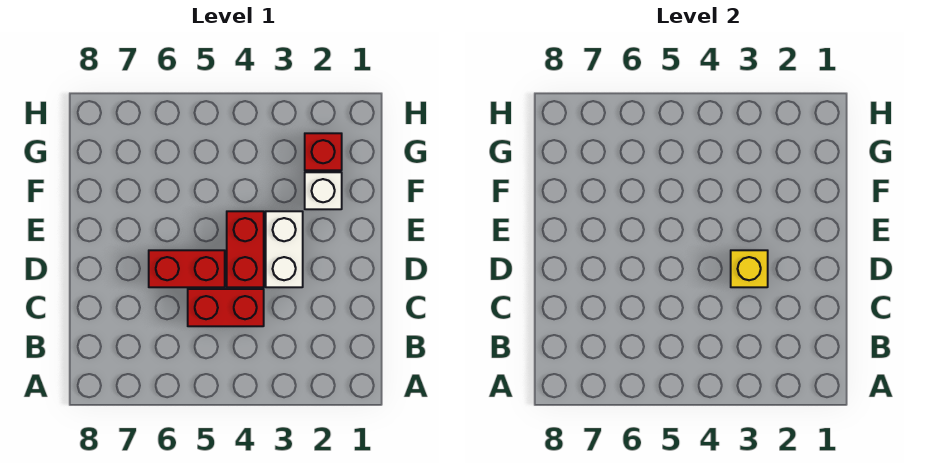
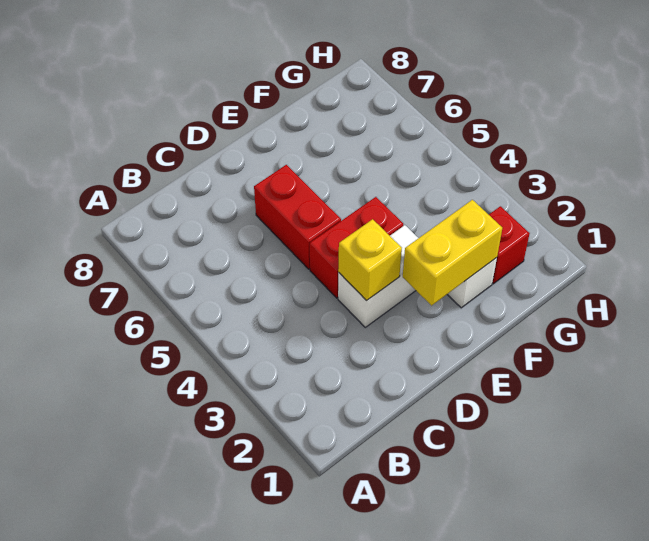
red brick C4:C5 level 1 -> none
none -> yellow brick E2:F2 level 2

